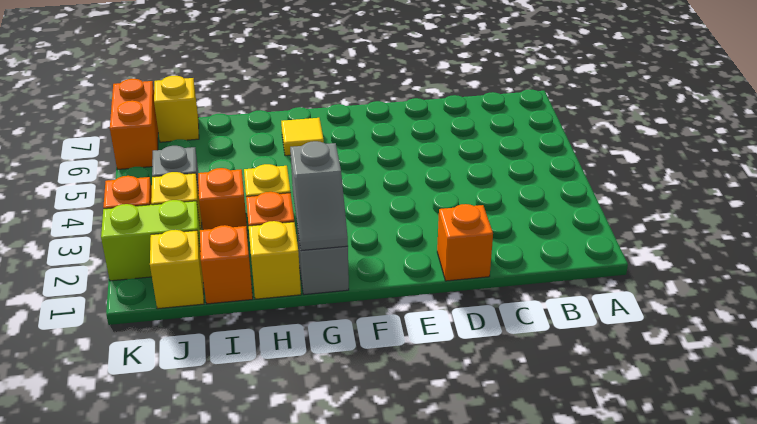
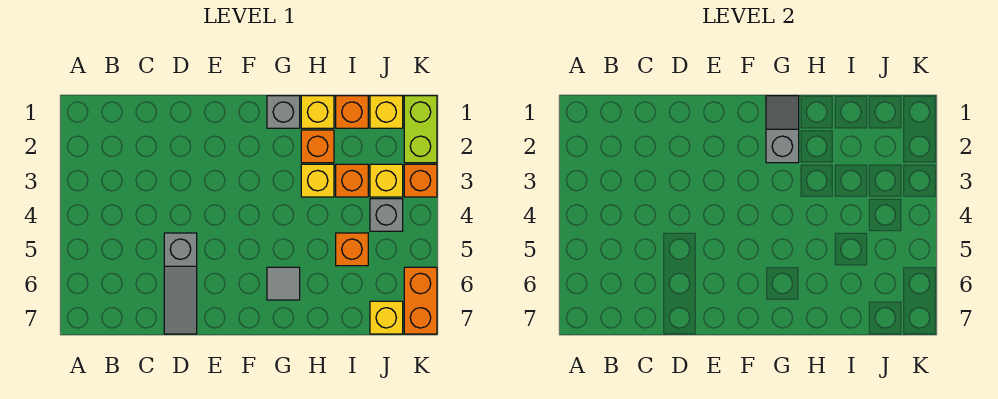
orange brick D1 level 1 -> orange brick I5 level 1
none -> grey slope D5:D7 level 1 top 5
yellow tile G6 level 1 -> grey tile G6 level 1
lime brick J2:K2 level 1 -> lime brick K1:K2 level 1

